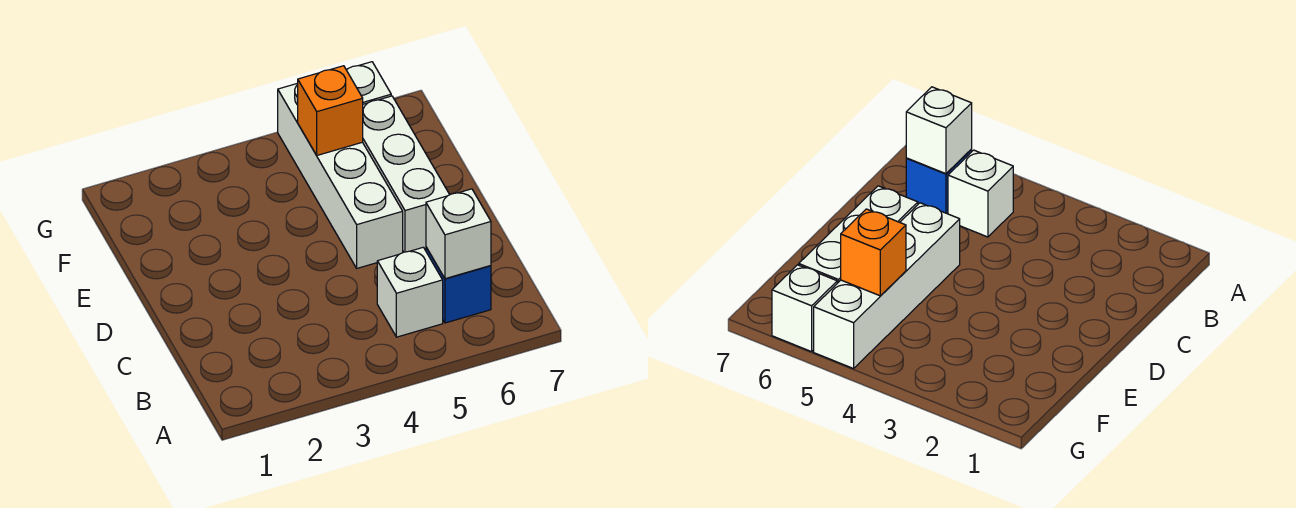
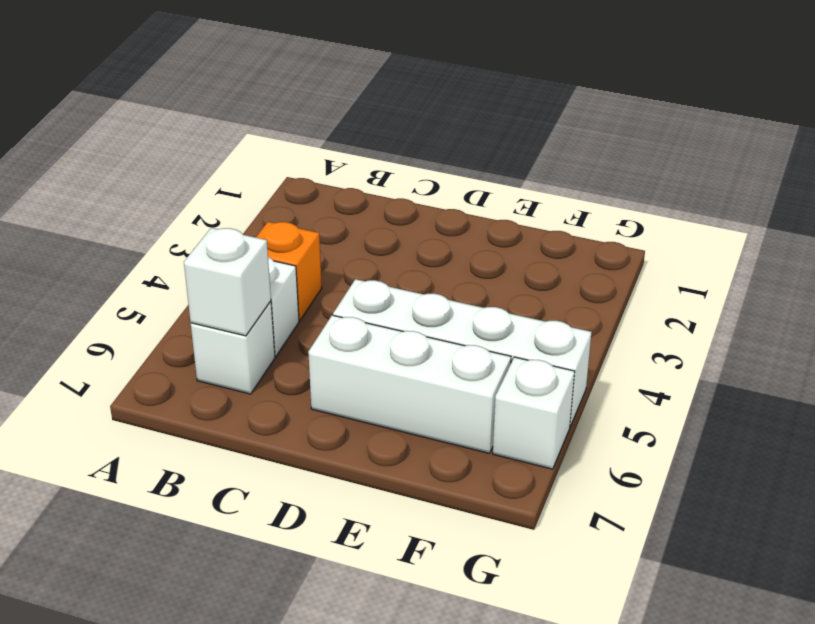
blue brick B6 level 1 -> white brick B6 level 1
orange brick F5 level 2 -> orange brick B4 level 1

